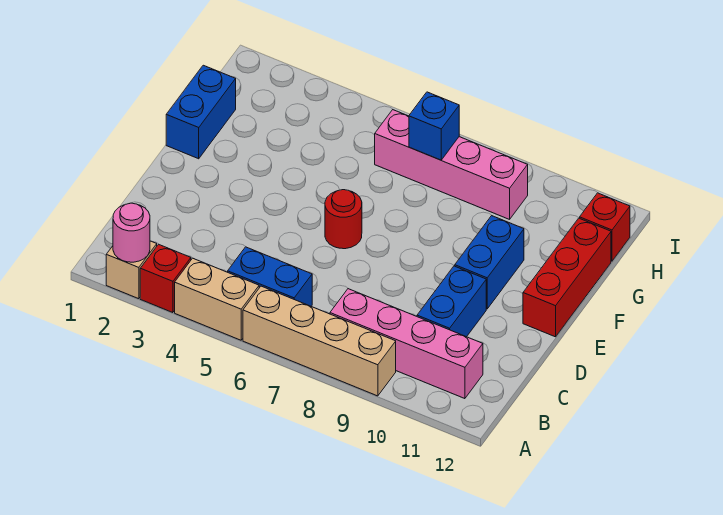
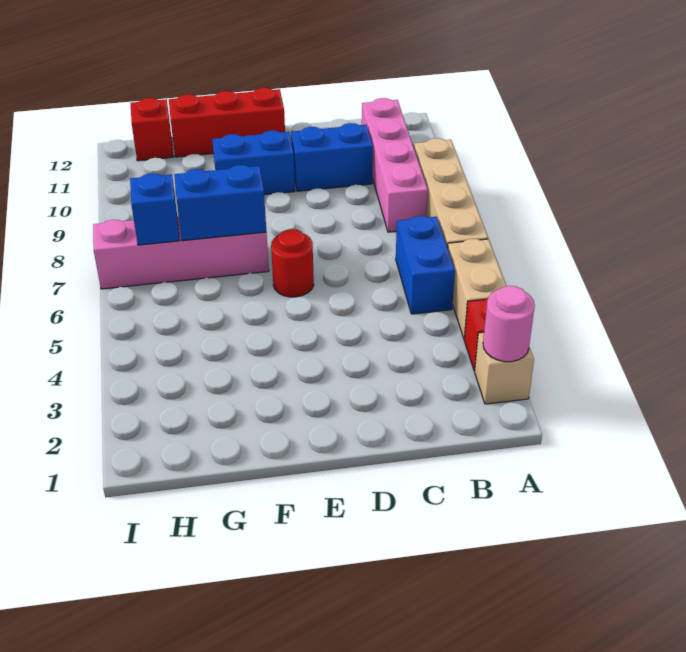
blue brick F1:G1 level 1 -> blue brick F7:G7 level 2
pink brick H6:H9 level 1 -> pink brick F7:I7 level 1

